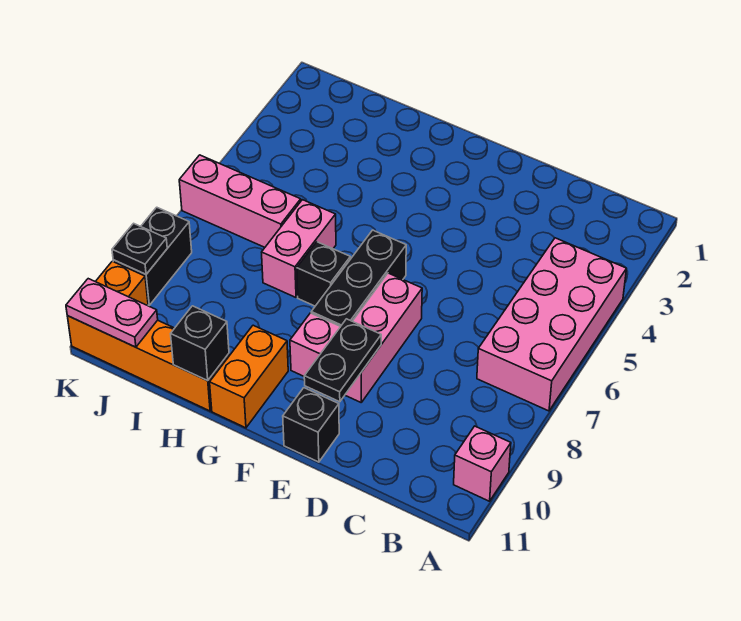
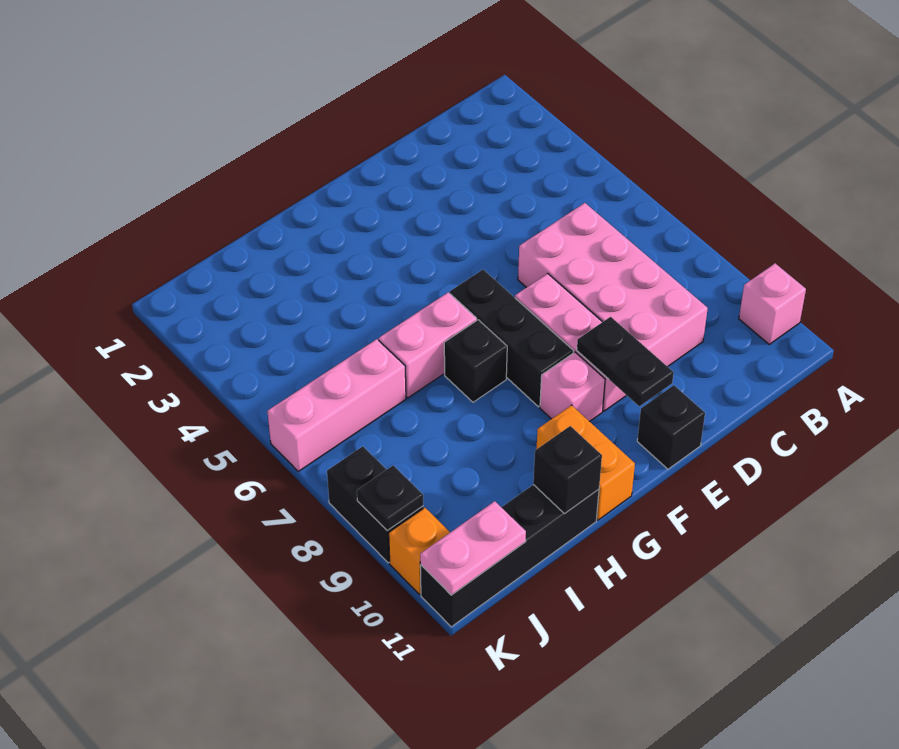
pink brick A4:B7 level 1 -> pink brick C6:D9 level 1
pink brick H6:H7 level 1 -> pink brick G6:H6 level 1
orange brick H11:K11 level 1 -> black brick H11:K11 level 1

